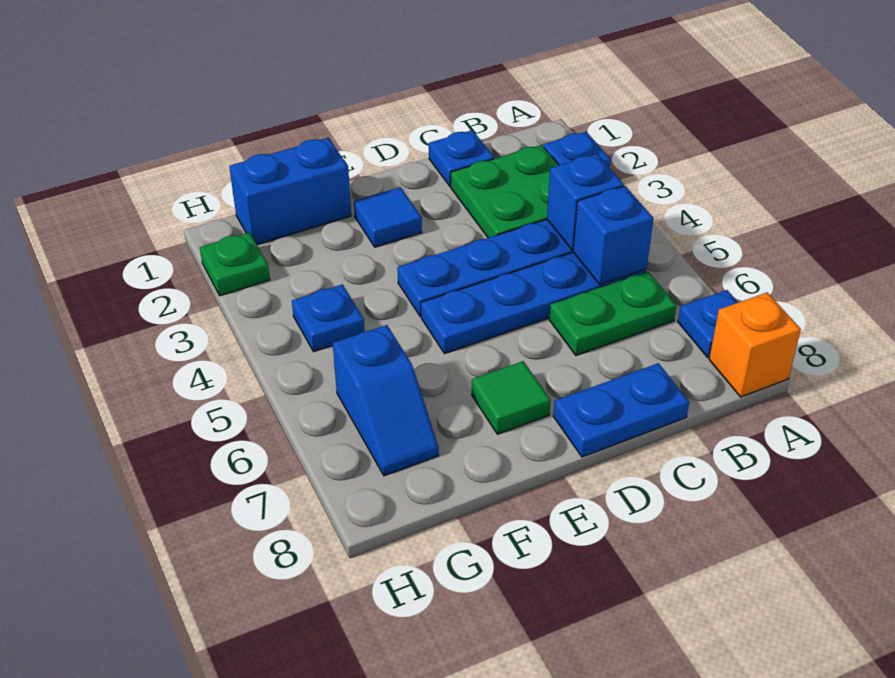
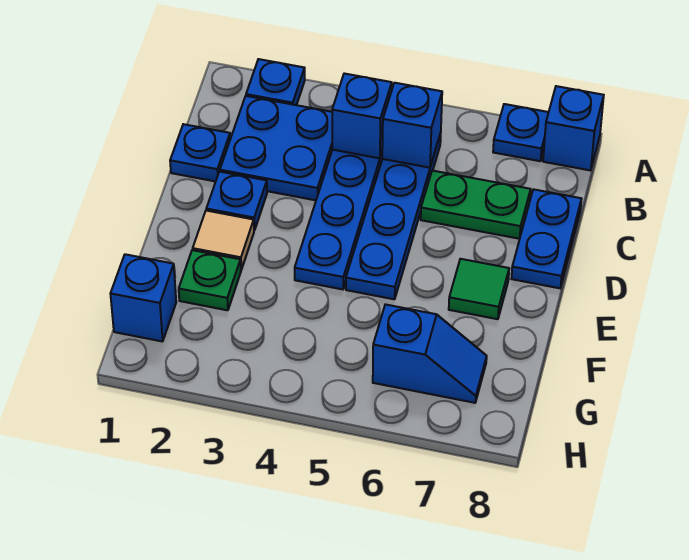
orange brick A8 level 1 -> blue brick A8 level 1
green plate B2:C3 level 1 -> blue plate B2:C3 level 1
green plate B6:C6 level 1 -> green plate C6:C7 level 1
blue tile E2 level 1 -> tan tile E2 level 1
blue brick F1:G1 level 1 -> blue brick G1 level 1
blue plate G4 level 1 -> blue plate D2 level 1
green plate H2 level 1 -> green plate F2 level 1

